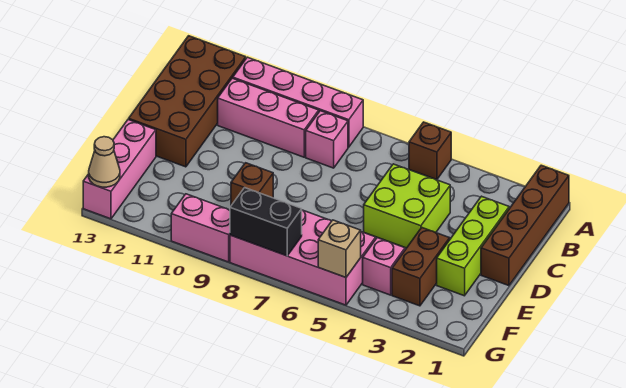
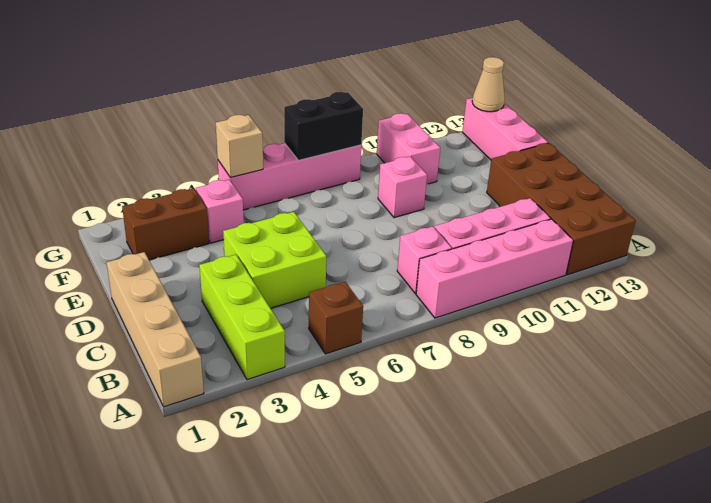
brown brick A1:D1 level 1 -> tan brick A1:D1 level 1
lime brick C2:E2 level 1 -> lime brick A3:C3 level 1
brown brick E3:F3 level 1 -> brown brick F2:F3 level 1
brown brick E9 level 1 -> pink brick E9 level 1
pink brick F5:G8 level 1 -> pink brick G5:G8 level 1
pink brick G9:G10 level 1 -> pink brick F10:G10 level 1

